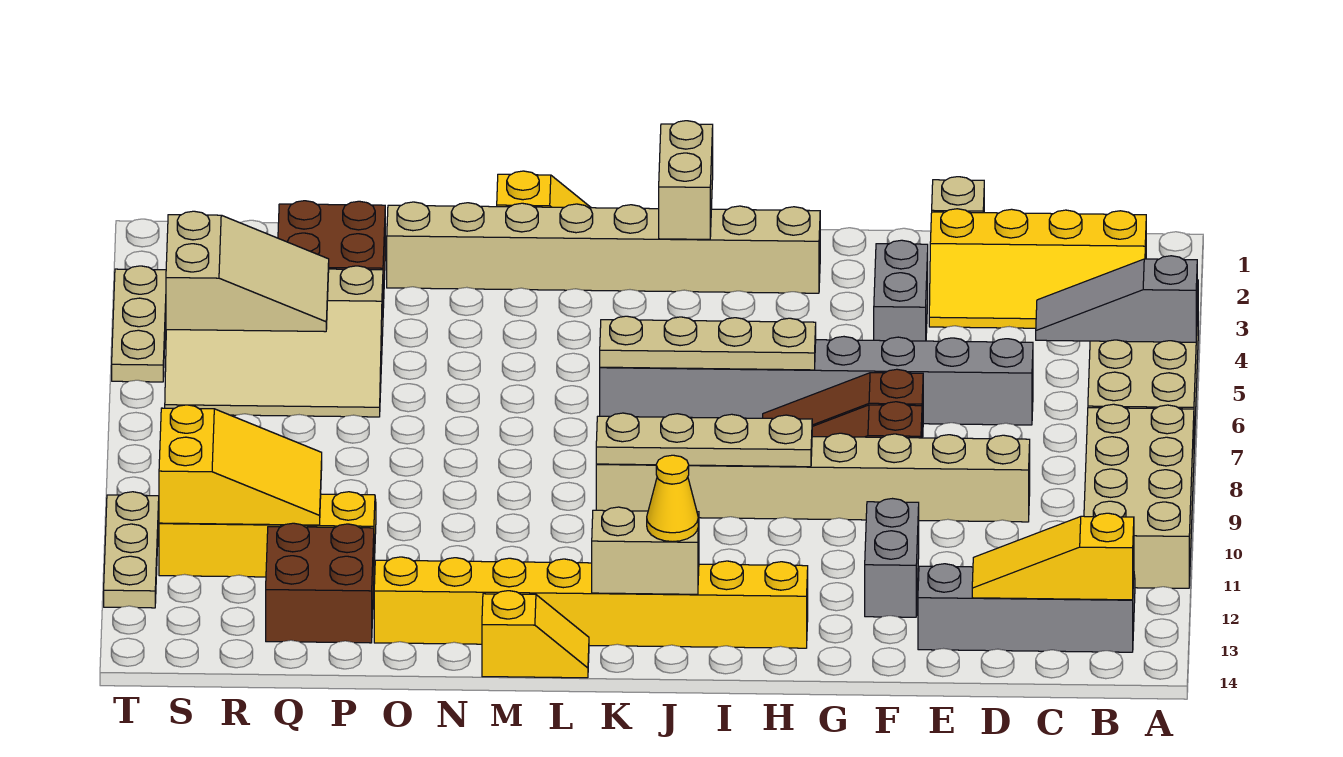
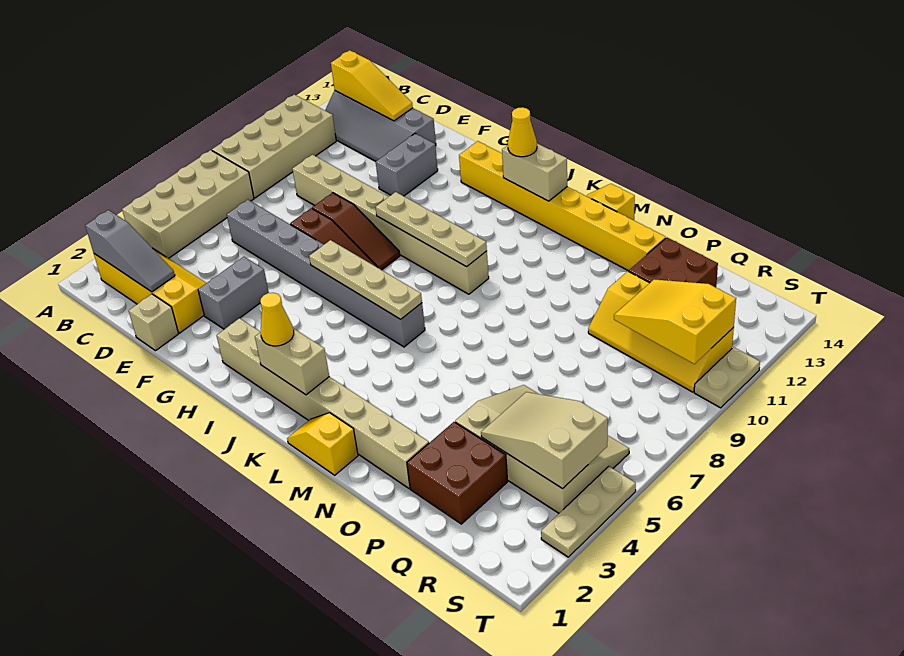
grey slope A5:C5 level 2 top A -> grey slope B2:D2 level 2 top B
tan brick J1:J2 level 2 -> tan brick J2:K2 level 2
none -> yellow cone J2 level 3
tan plate T10:T12 level 1 -> tan plate T10:T11 level 1

